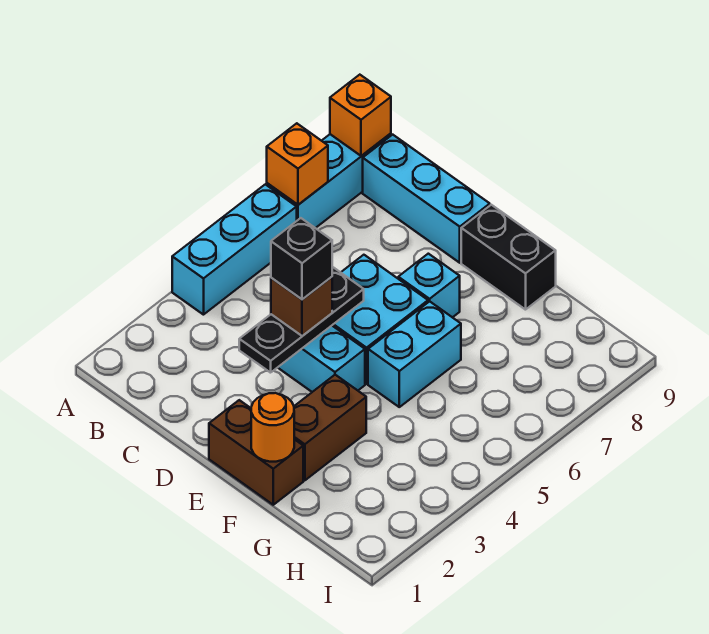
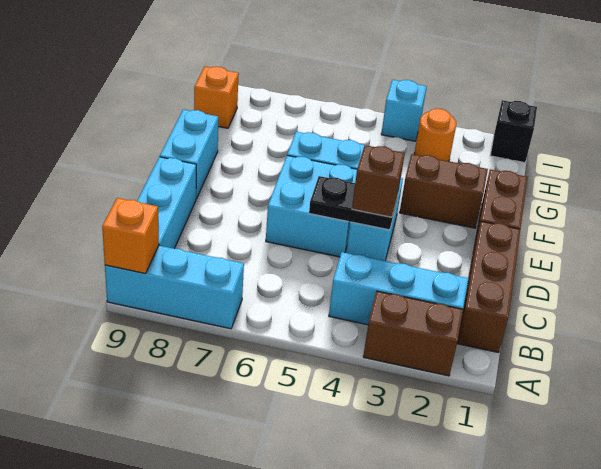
none -> brown brick A2:A3 level 1
cyan brick A4:A6 level 1 -> cyan brick B2:B4 level 1
orange brick A7 level 2 -> orange brick H9 level 1
none -> brown brick B1:D1 level 1
black plate D3:D5 level 2 -> black plate D4:D5 level 2
black brick D4 level 4 -> black brick I1 level 1
cyan brick E7 level 1 -> cyan brick I4 level 1
black brick E9:F9 level 1 -> cyan brick E9:F9 level 1
orange round brick F1 level 2 -> orange round brick H3 level 1

